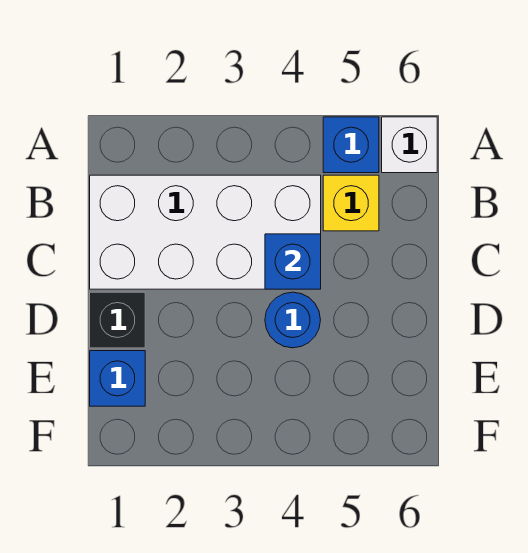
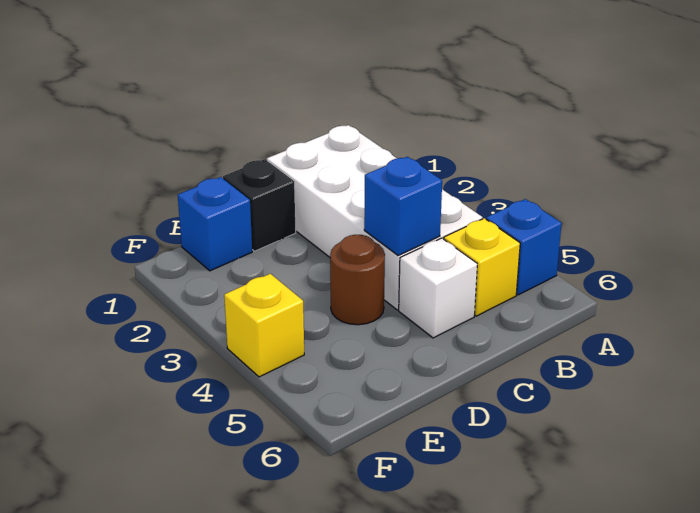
white brick A6 level 1 -> white brick C5 level 1
blue round brick D4 level 1 -> brown round brick D4 level 1
none -> yellow brick F4 level 1

